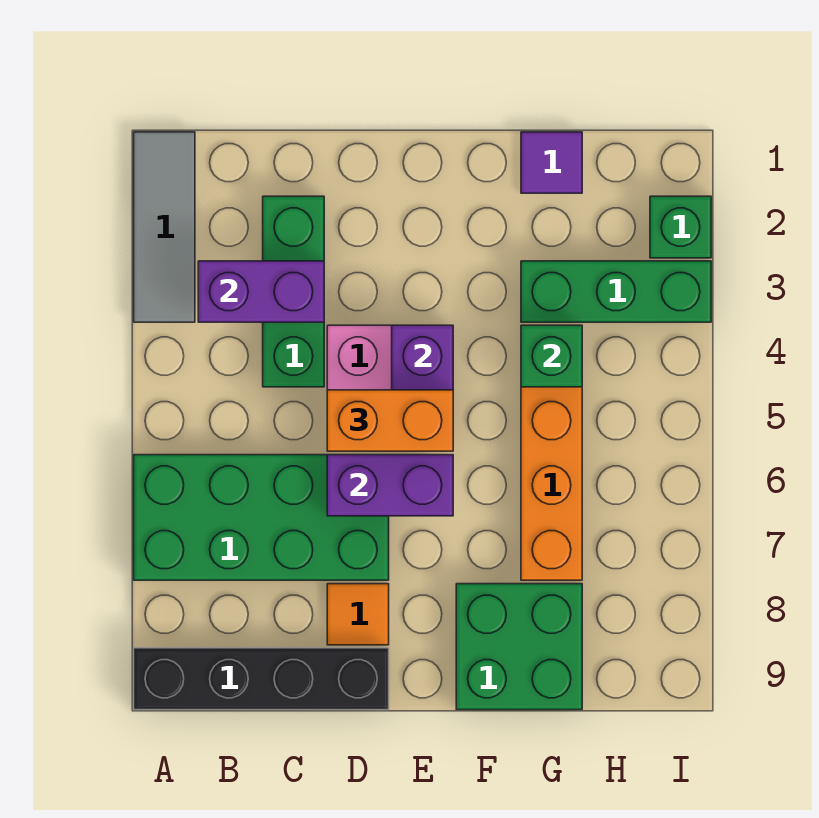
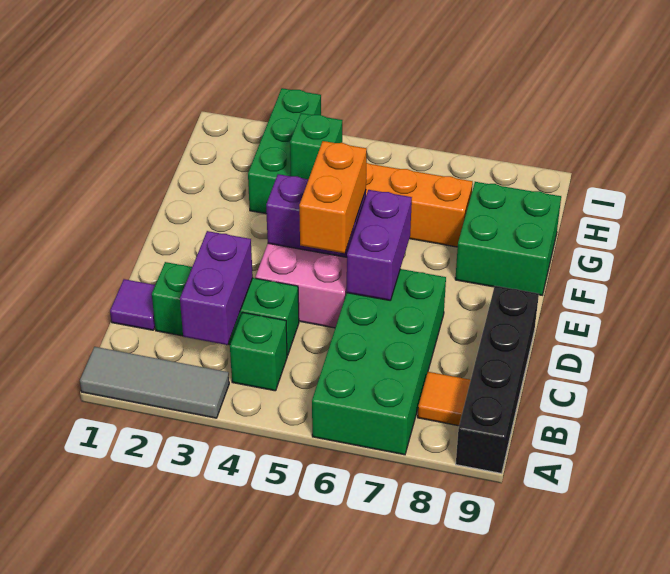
orange tile D8 level 1 -> orange tile B8 level 1
purple tile G1 level 1 -> purple tile C1 level 1
green brick I2 level 1 -> green brick B4 level 1

